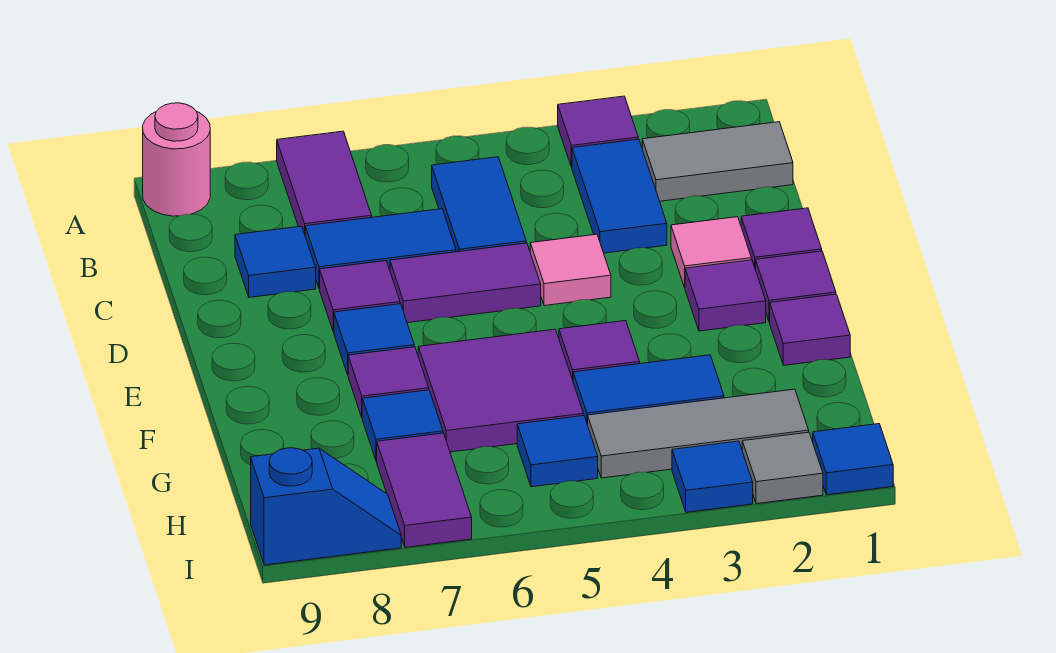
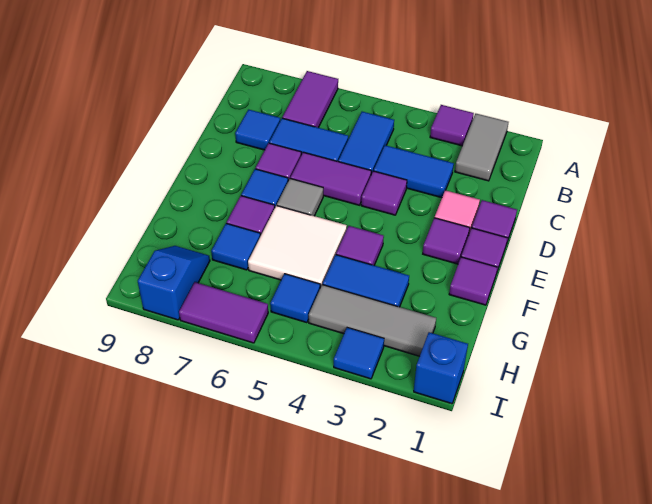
pink round brick A9 level 1 -> none
grey tile B1:B2 level 1 -> grey tile A2:B2 level 1
blue tile B3:C3 level 1 -> blue tile C3:C4 level 1
pink tile D4 level 1 -> purple tile D4 level 1
purple tile F5:G6 level 1 -> white tile F5:G6 level 1
purple tile H7:I7 level 1 -> purple tile I6:I7 level 1
blue tile I1 level 1 -> blue brick I1 level 1
grey tile I2 level 1 -> grey tile E6 level 1
blue slope I8:I9 level 1 top 9 -> blue slope H8:I8 level 1 top I

